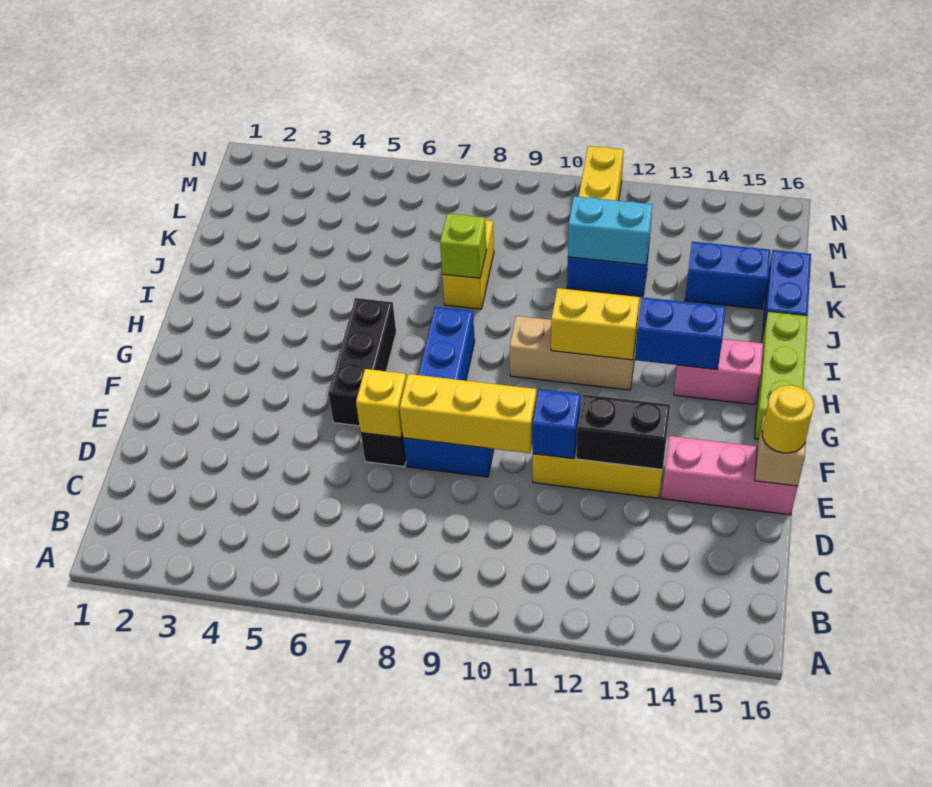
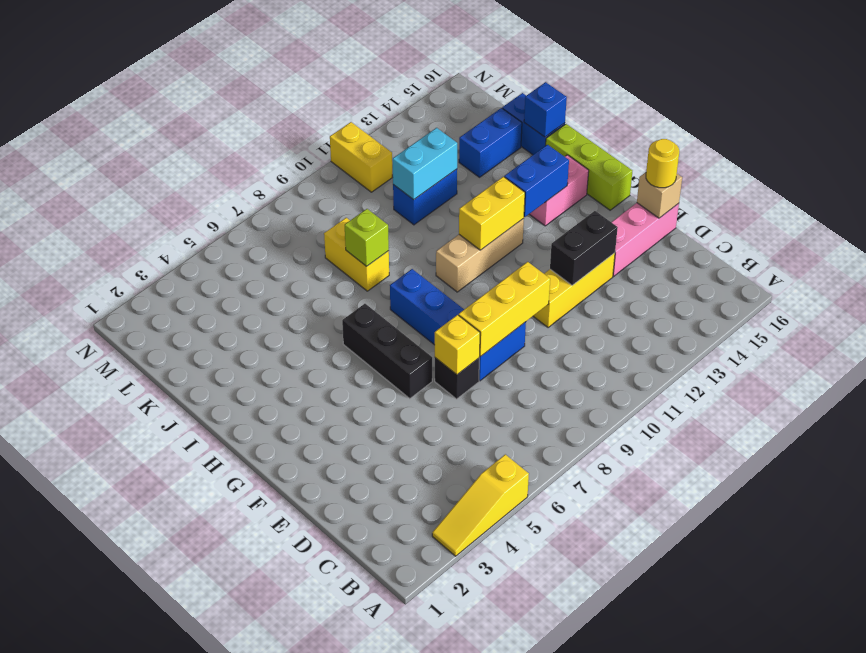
none -> yellow slope A3:A5 level 1 top 5
blue brick E11 level 2 -> blue brick J16 level 2

